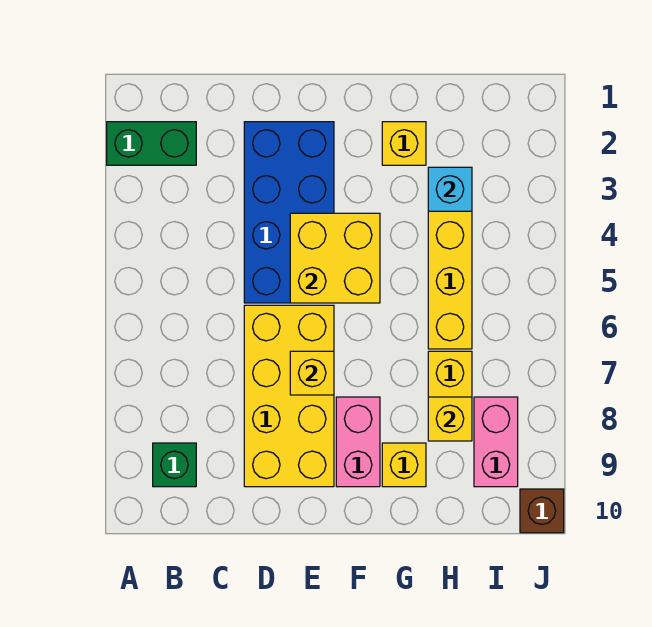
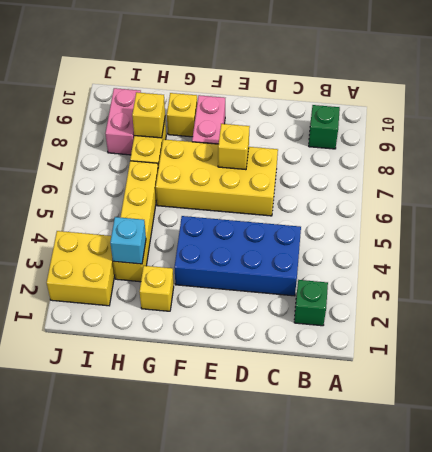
green brick A2:B2 level 1 -> green brick B2 level 1
blue brick D2:E5 level 1 -> blue brick C3:F4 level 1
yellow brick D6:E9 level 1 -> yellow brick D6:G7 level 1
yellow brick E4:F5 level 2 -> yellow brick I2:J3 level 1
brown brick J10 level 1 -> none

